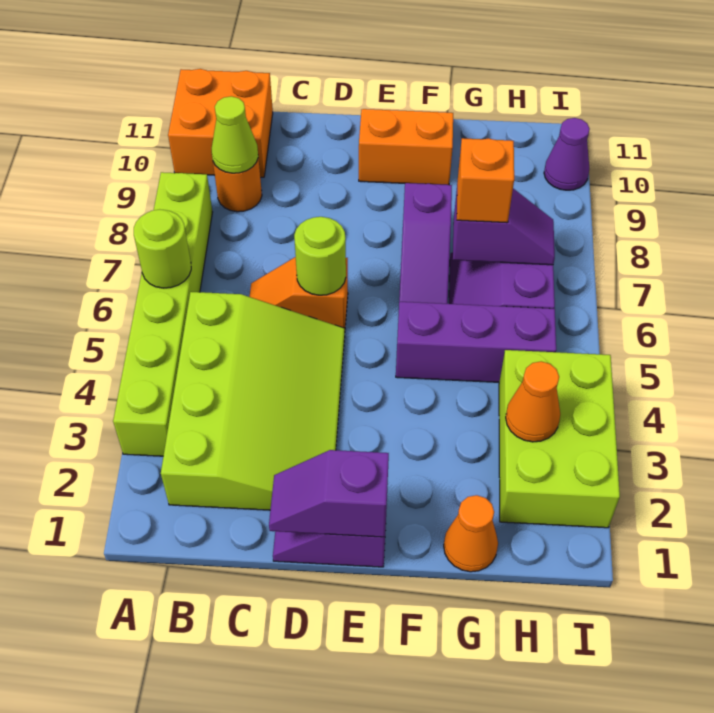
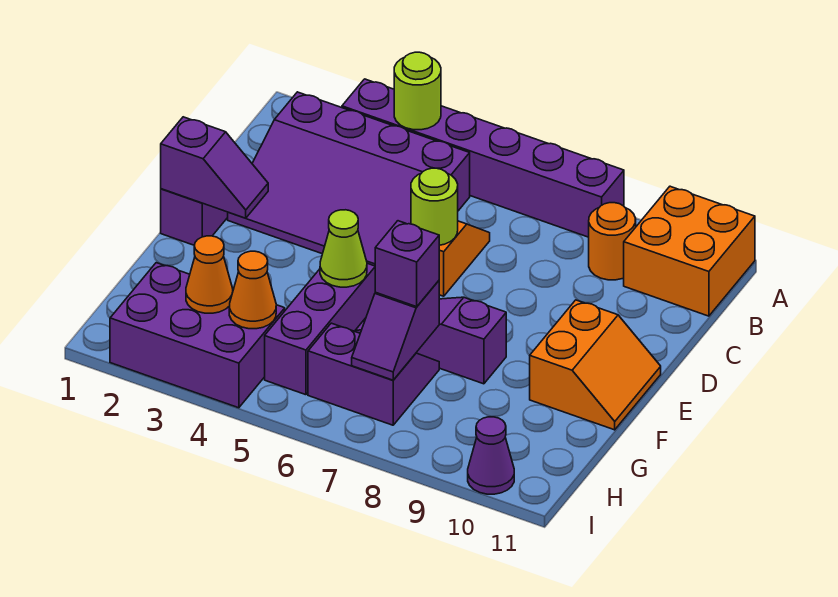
lime brick A3:A8 level 1 -> purple brick A3:A8 level 1
lime round brick A6 level 2 -> lime round brick A4 level 2
lime slope B2:D5 level 1 top B -> purple slope B2:D5 level 1 top B
lime cone B9 level 2 -> lime cone F5 level 2
purple slope D1:E1 level 2 top E -> purple slope E1:E2 level 2 top 1
orange cone G1 level 1 -> orange cone H4 level 2
orange brick G7 level 3 -> purple brick G7 level 3
lime brick H2:I4 level 1 -> purple brick H2:I4 level 1

